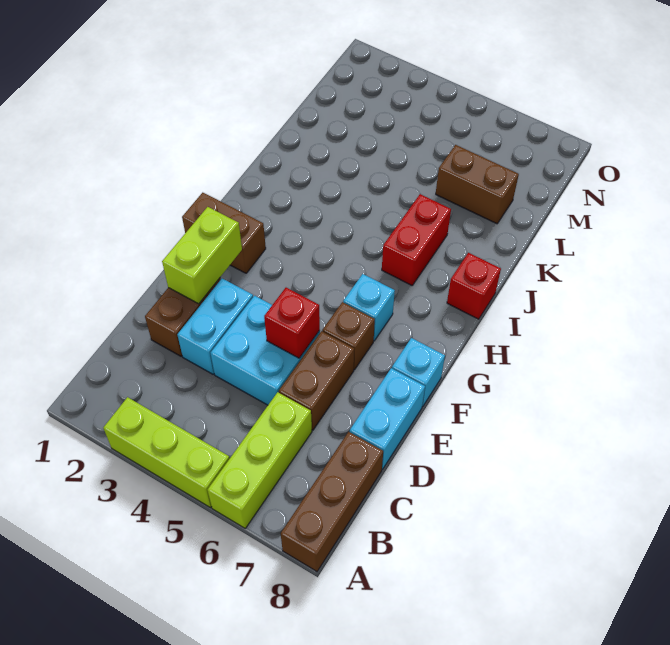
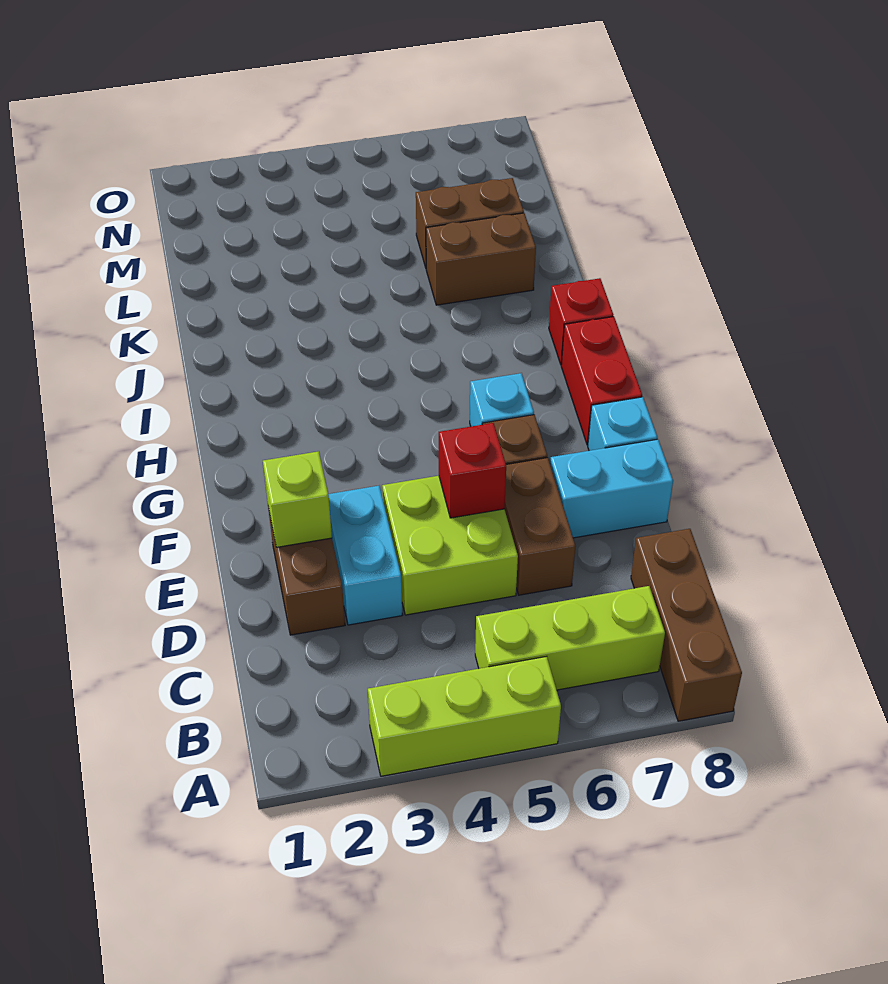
lime brick A6:C6 level 1 -> lime brick B5:B7 level 1
cyan brick D4:E5 level 1 -> lime brick D4:E5 level 1
cyan brick D8:E8 level 1 -> cyan brick E7:E8 level 1
lime brick E2:F2 level 2 -> lime brick E2 level 2
brown brick G1:G2 level 1 -> brown brick K6:K7 level 1
red brick I6:J6 level 1 -> red brick G8:H8 level 1

